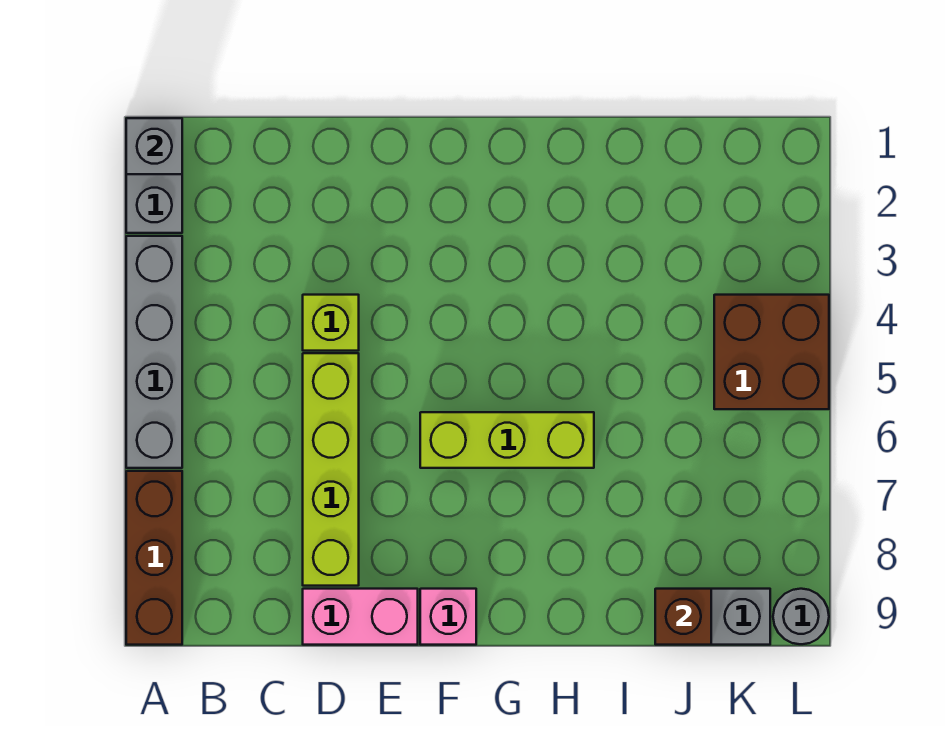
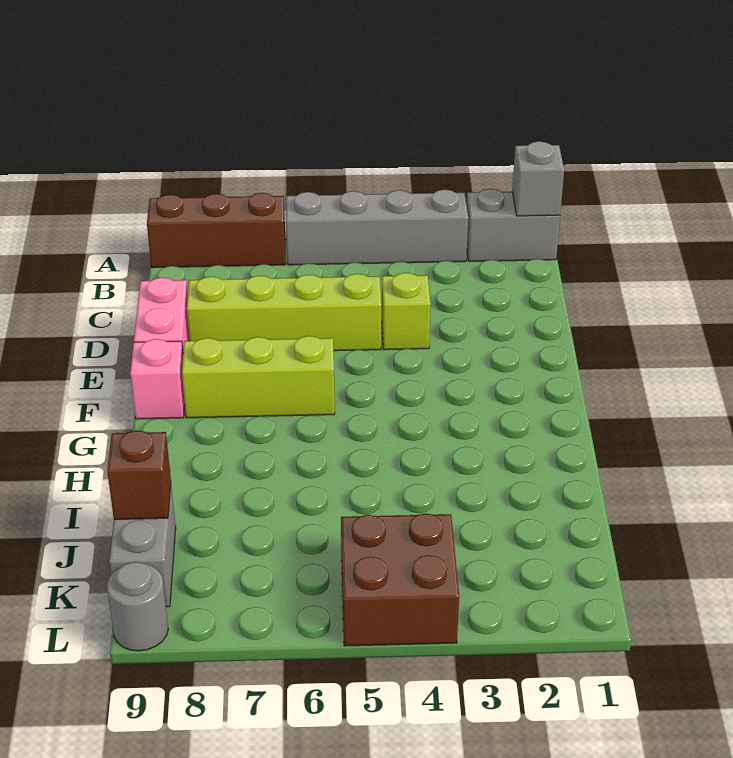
lime brick F6:H6 level 1 -> lime brick F6:F8 level 1

